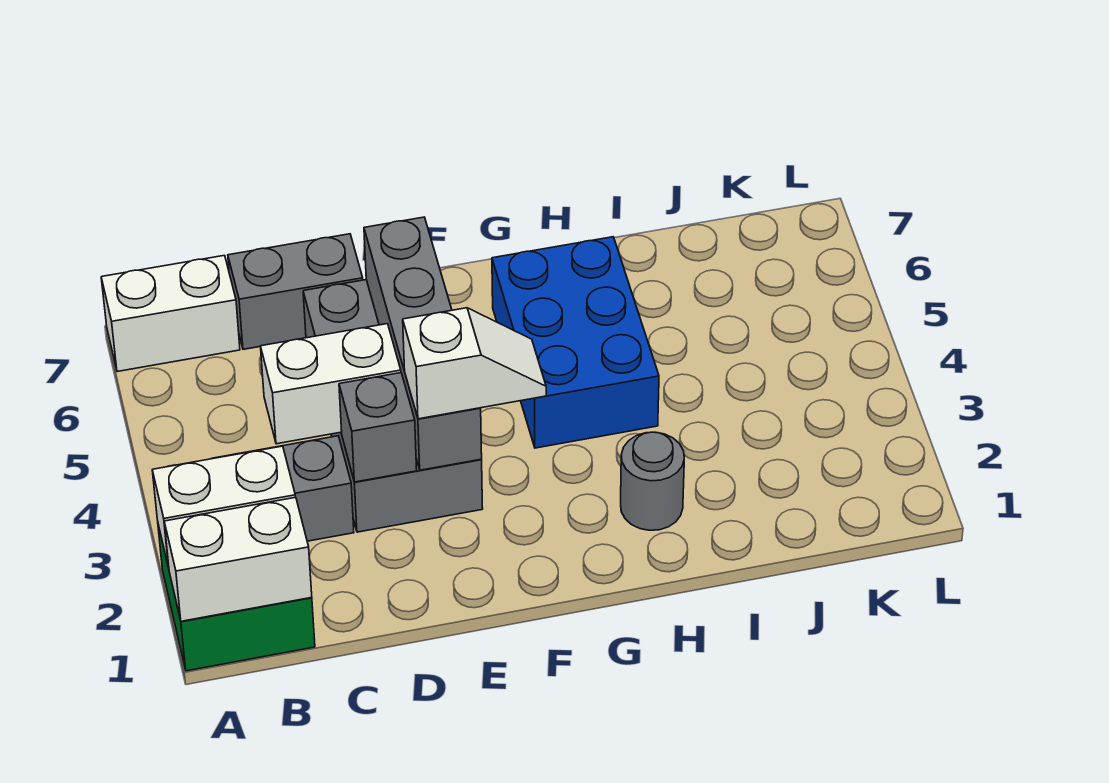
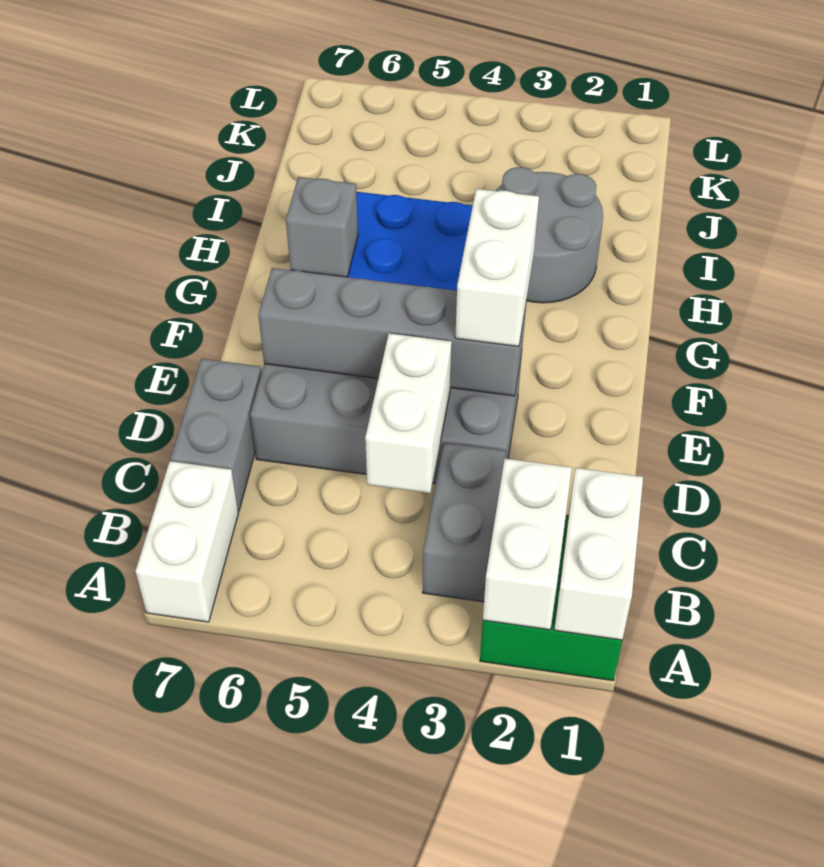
grey brick D3 level 2 -> grey brick G6 level 2
white slope E3:F3 level 3 top E -> white brick E3:F3 level 3
grey round brick H2 level 1 -> grey round brick H2:I3 level 1

